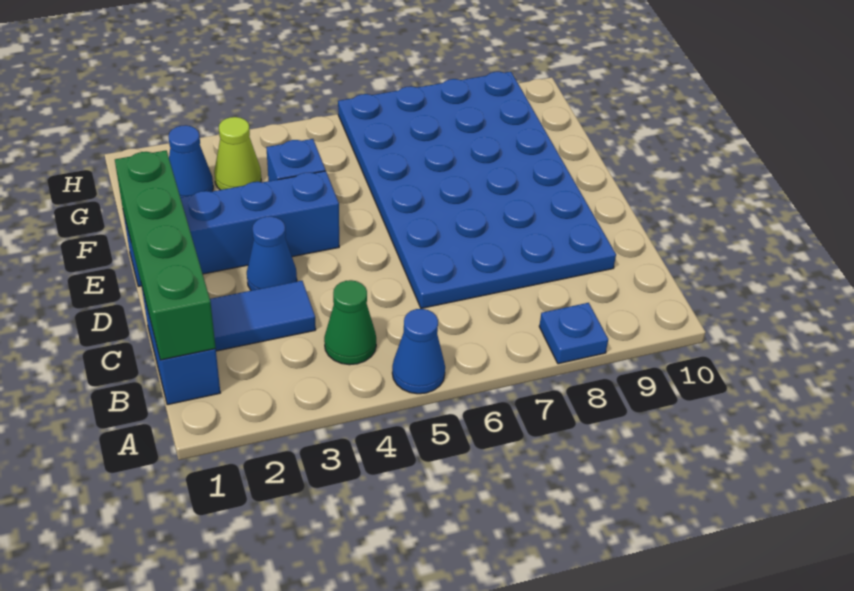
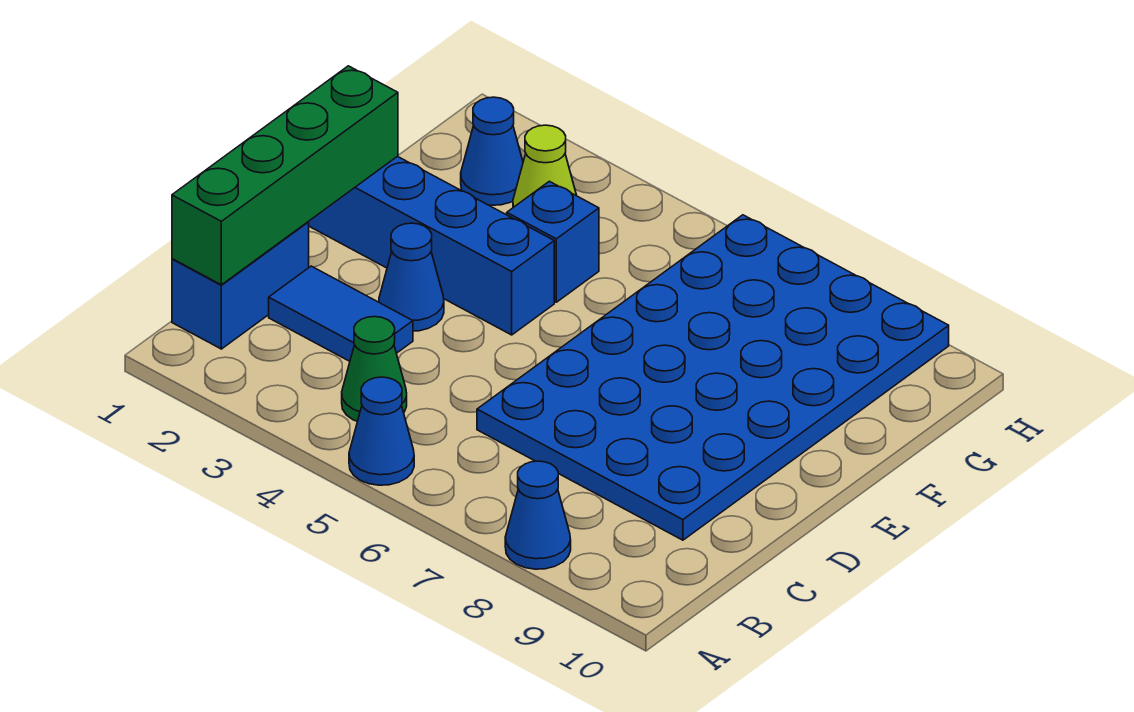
blue plate A8 level 1 -> blue cone A8 level 1

